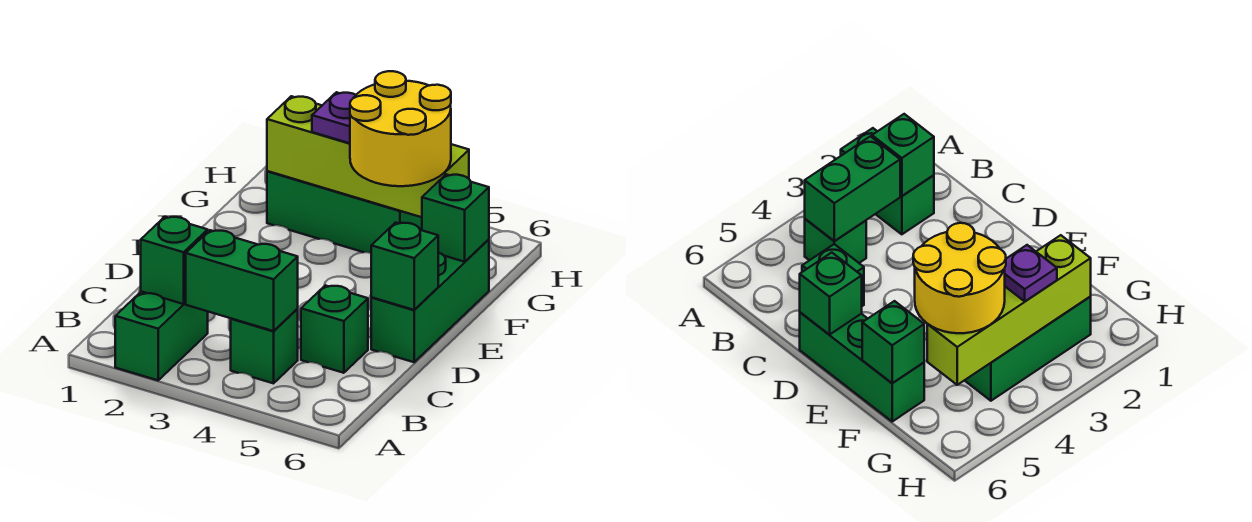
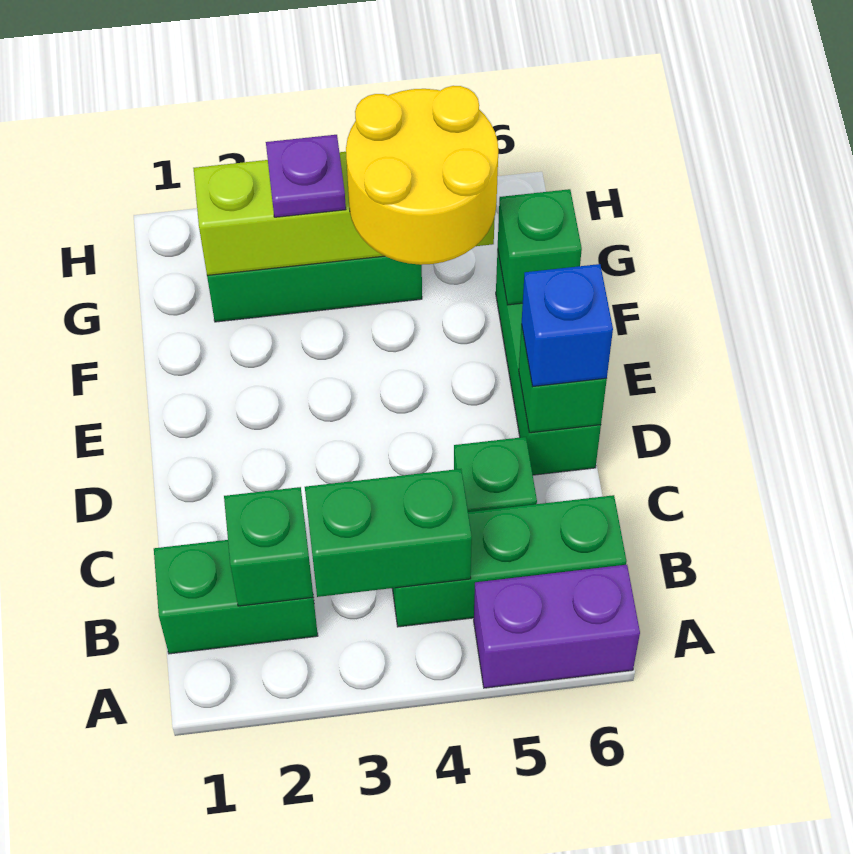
green brick A2:B2 level 1 -> green brick B1:B2 level 1
none -> purple brick A5:A6 level 1
green brick B4 level 1 -> green brick B4:B6 level 1
none -> blue brick D6 level 3

